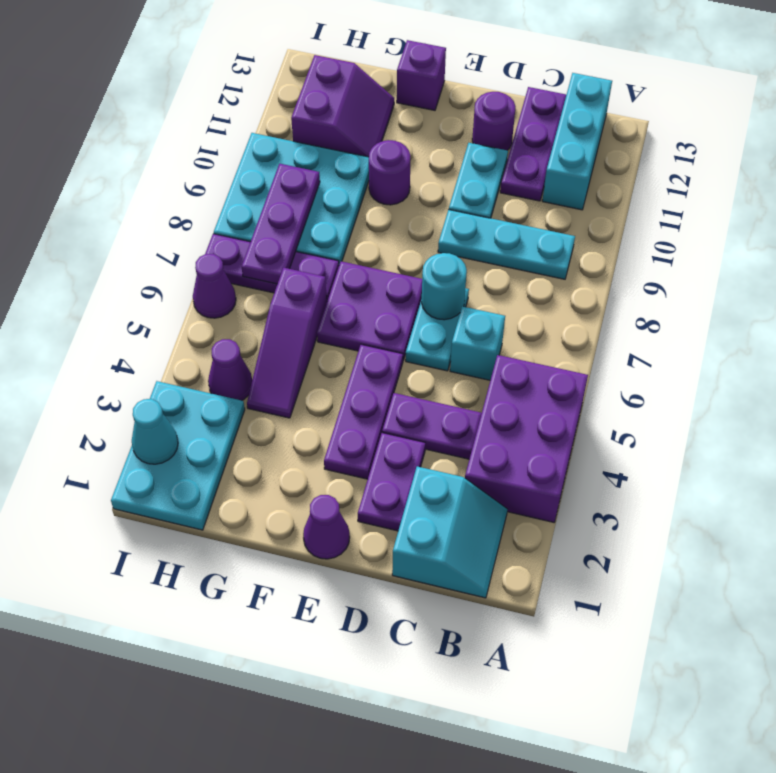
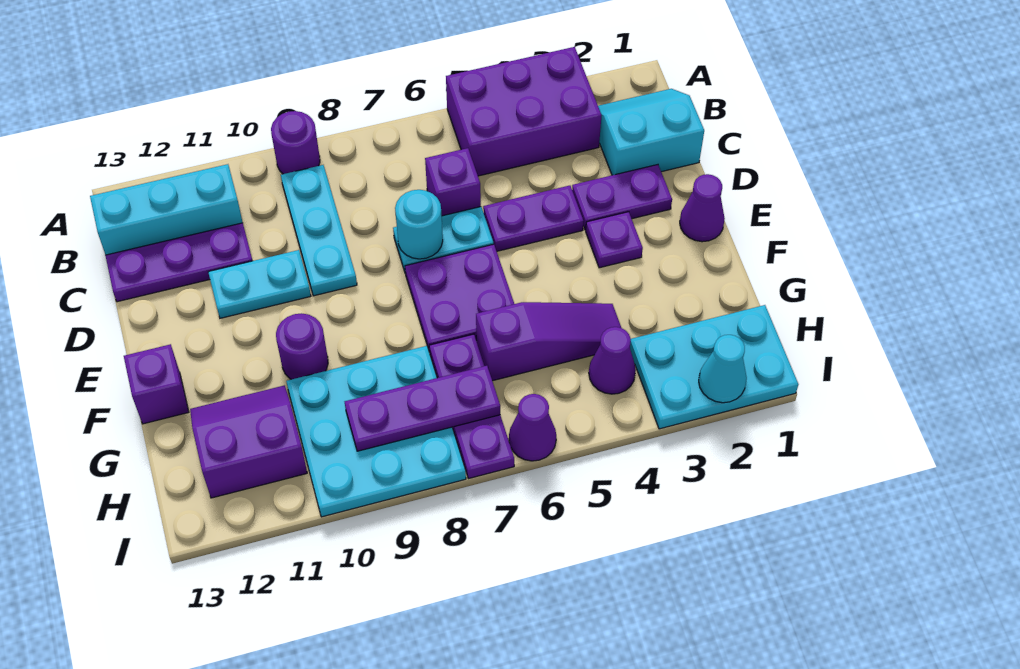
purple plate C4:D4 level 1 -> purple plate D4:D5 level 1
cyan brick C6 level 1 -> purple brick C6 level 1
purple round brick D12 level 1 -> purple round brick A9 level 1
purple plate E3:E5 level 1 -> purple plate E3 level 1

